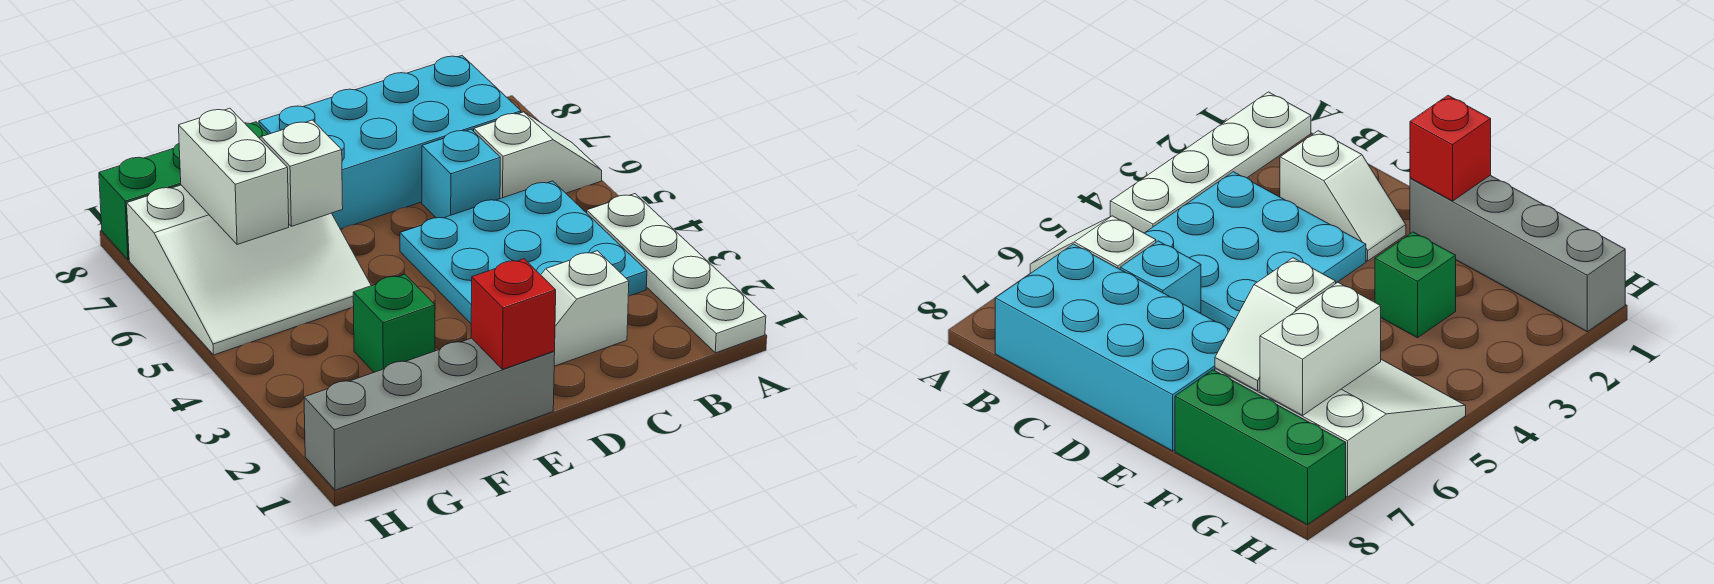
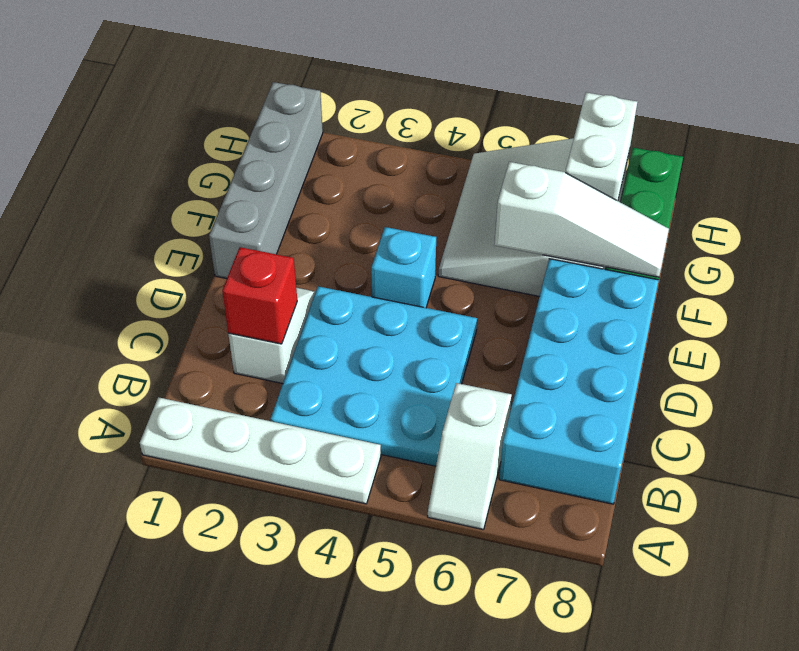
cyan brick C6 level 1 -> cyan brick E4 level 1
red brick E1 level 2 -> red brick C2 level 2
green brick F3 level 1 -> none
white slope F6:F7 level 2 top 6 -> white slope F6:F8 level 2 top 6
white brick G6:G7 level 2 -> white brick G7:H7 level 2

